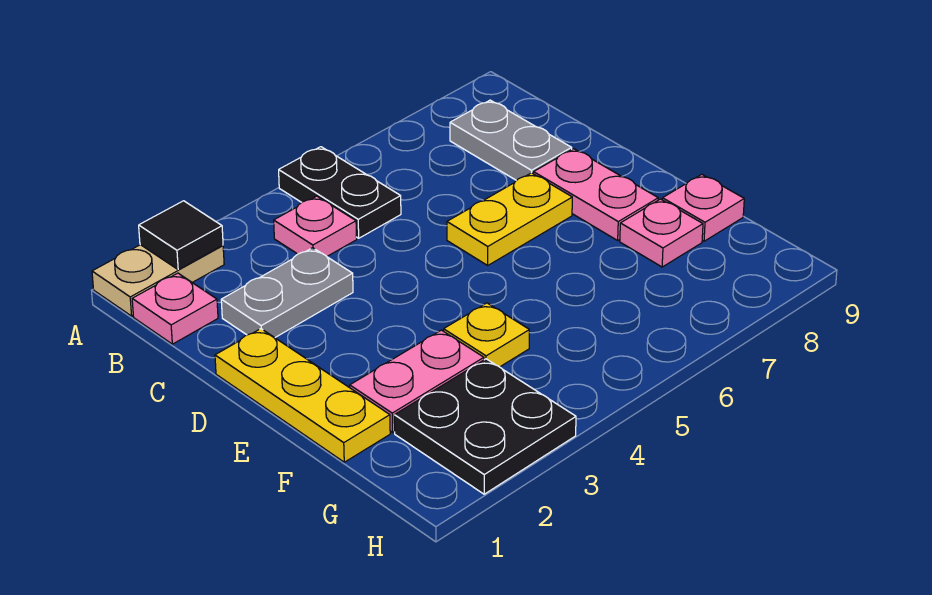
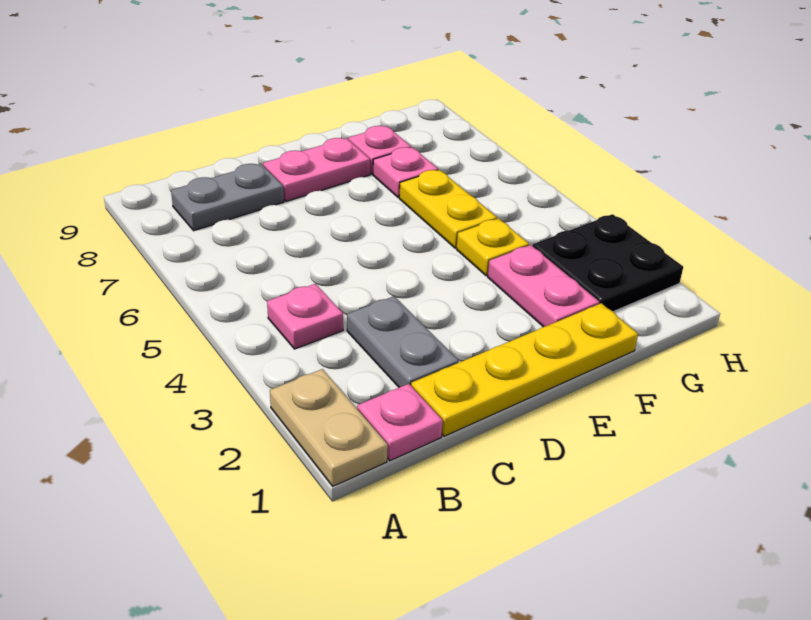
black tile A2 level 2 -> none
black plate A5:B5 level 1 -> none
yellow plate D1:F1 level 1 -> yellow plate C1:F1 level 1
yellow plate D6:D7 level 1 -> yellow plate F5:F6 level 1
pink plate F9 level 1 -> pink plate F7 level 1

